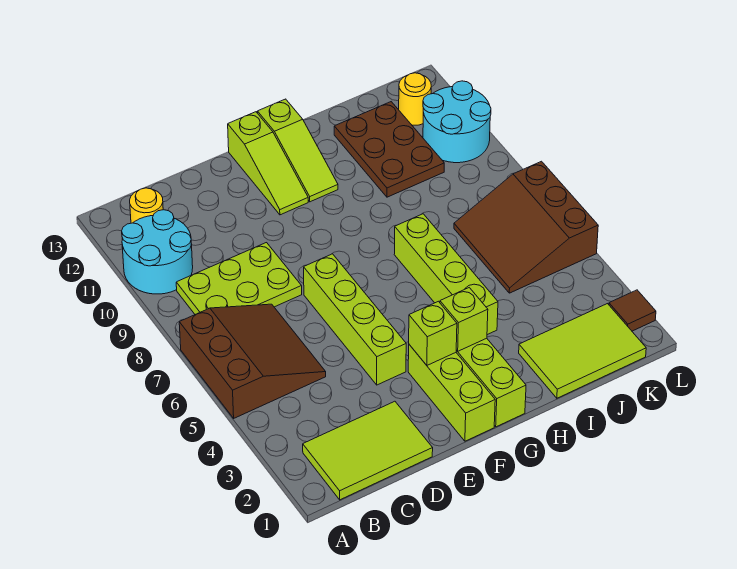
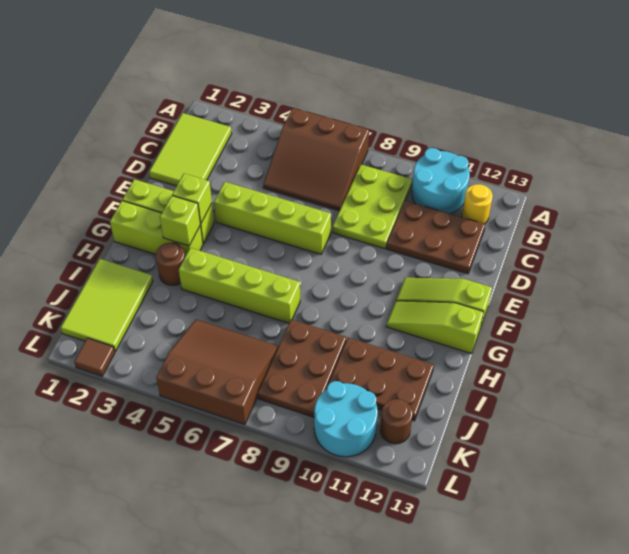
none -> brown plate C10:D12 level 1
none -> brown round brick H3 level 1
none -> brown plate I8:K9 level 1
yellow round brick K12 level 1 -> brown round brick K12 level 1

